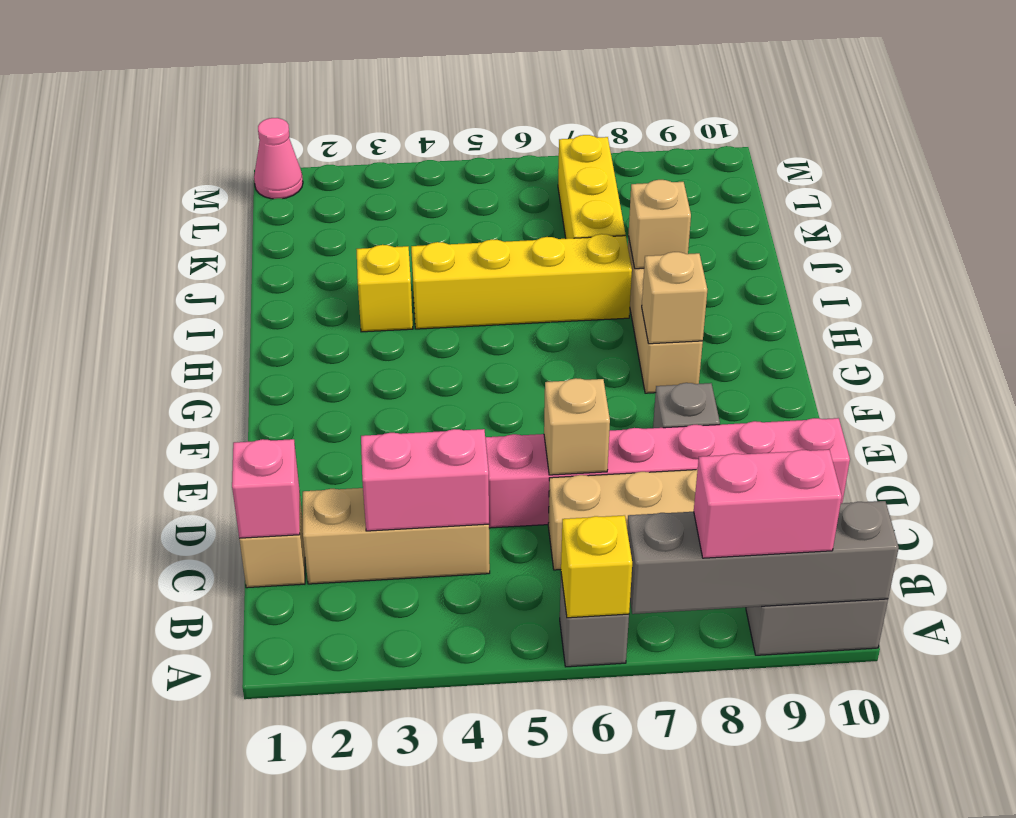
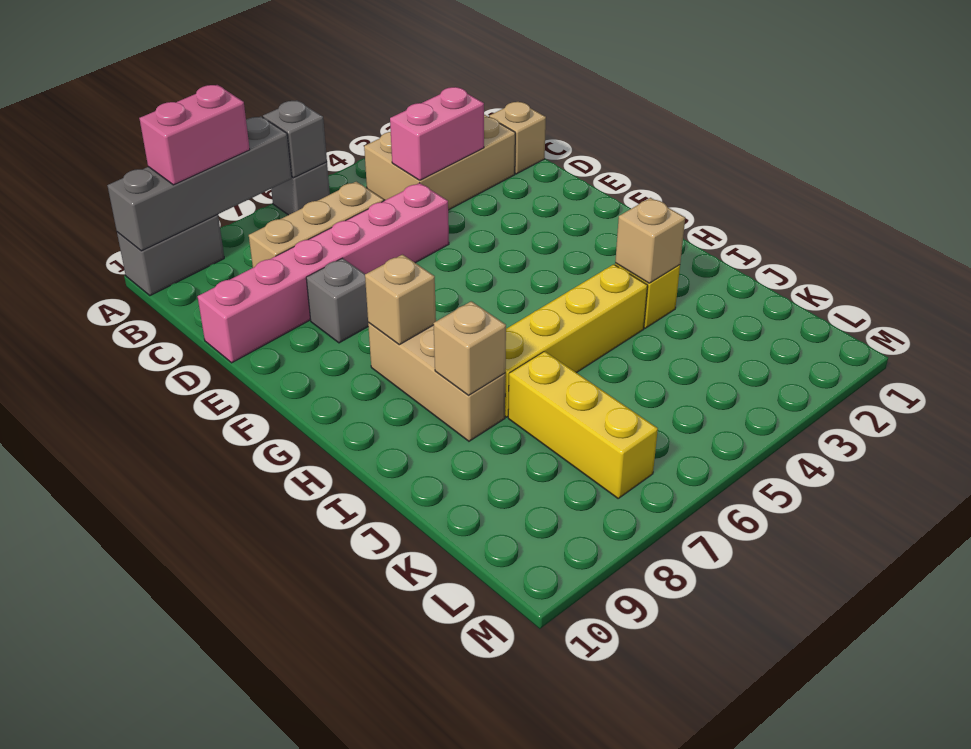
yellow brick A6 level 2 -> grey brick A6 level 2
pink brick C1 level 2 -> none
tan brick C2:C4 level 1 -> tan brick B2:C4 level 1
tan brick D6 level 2 -> tan brick I3 level 2
pink cone M1 level 1 -> none

